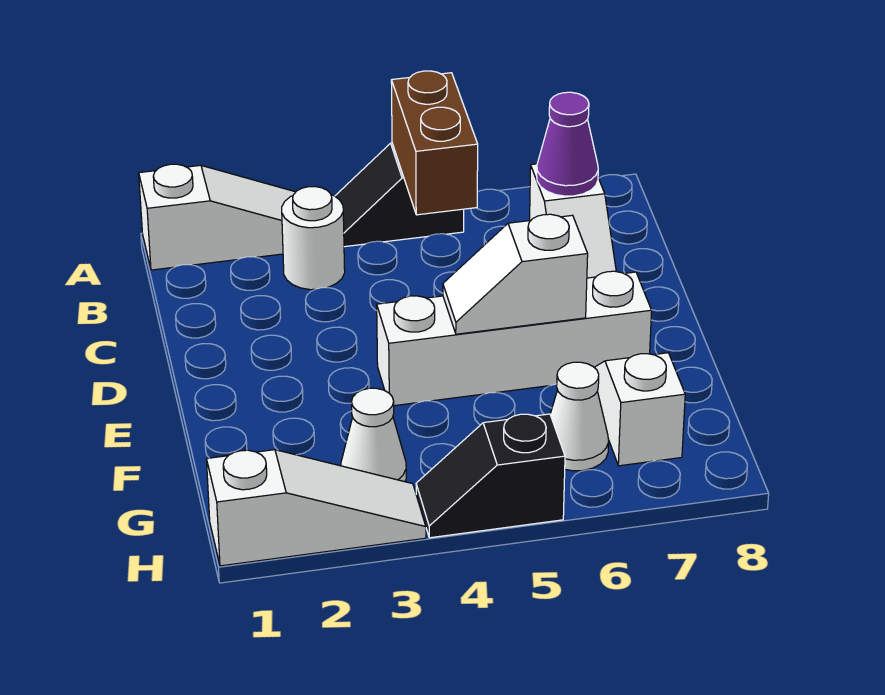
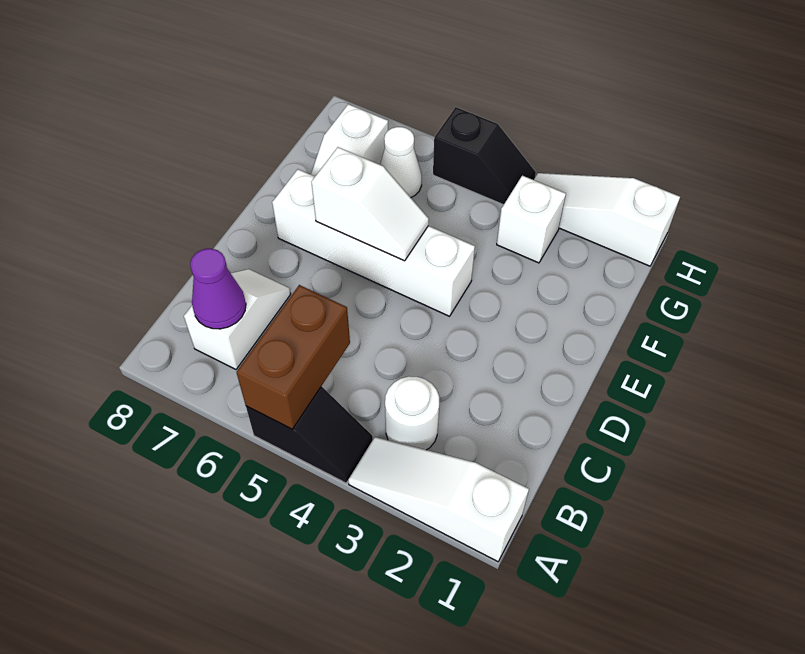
white cone G3 level 1 -> white brick G3 level 1

